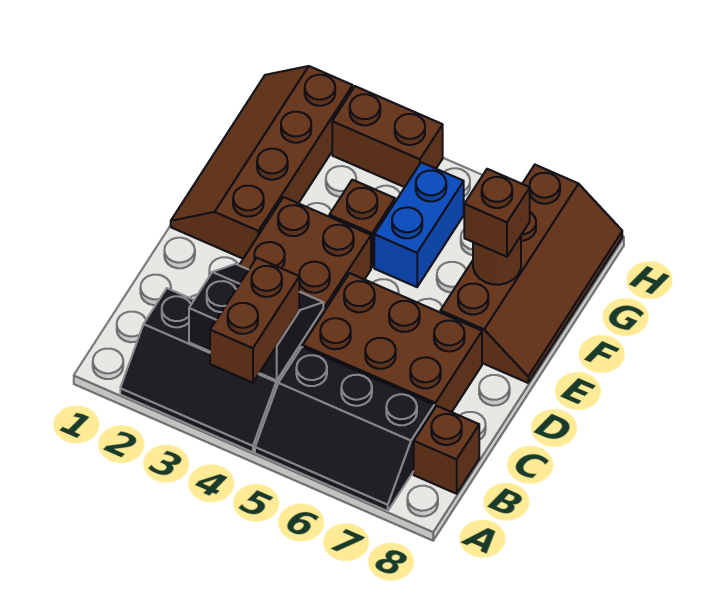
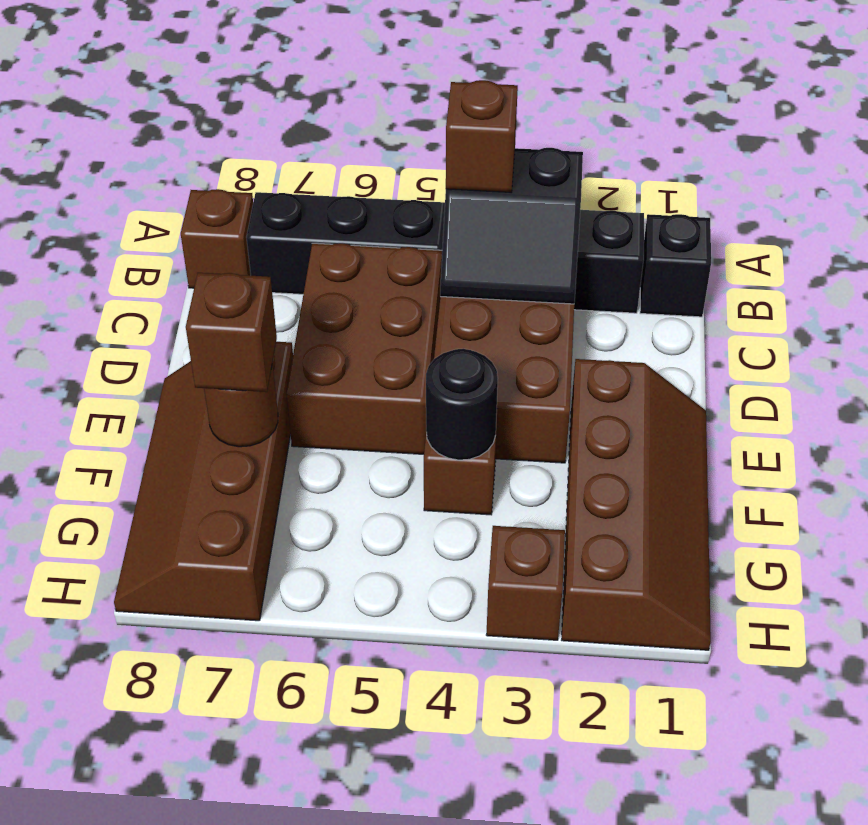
brown brick A4:B4 level 3 -> brown brick B4 level 3
none -> black brick B1 level 1
brown brick C5:D7 level 1 -> brown brick C5:E6 level 1
none -> black round brick F4 level 2
blue brick F5:G5 level 1 -> none
brown brick H3:H4 level 1 -> brown brick H3 level 1

